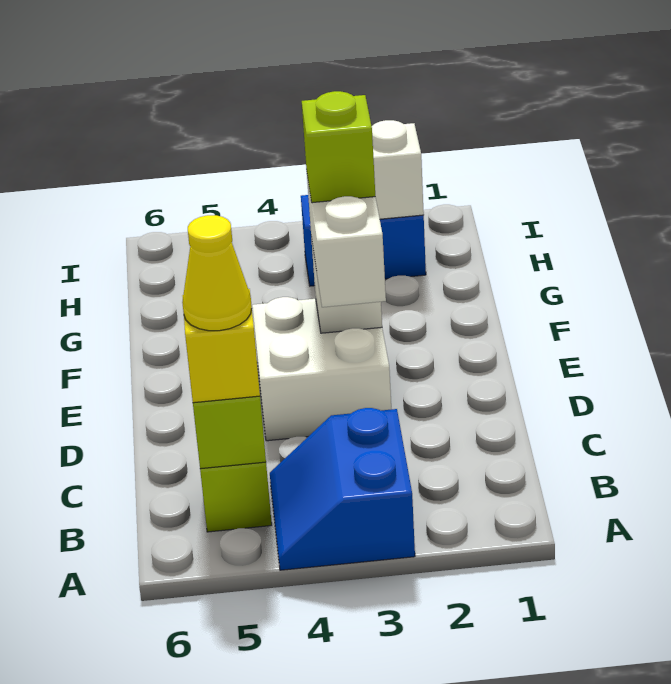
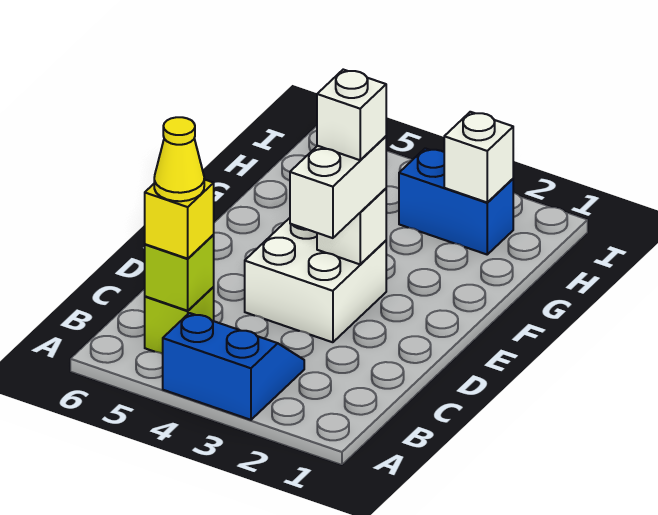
blue slope A3:B4 level 1 top 3 -> blue slope A3:B4 level 1 top A
lime brick E3 level 4 -> white brick E3 level 4

